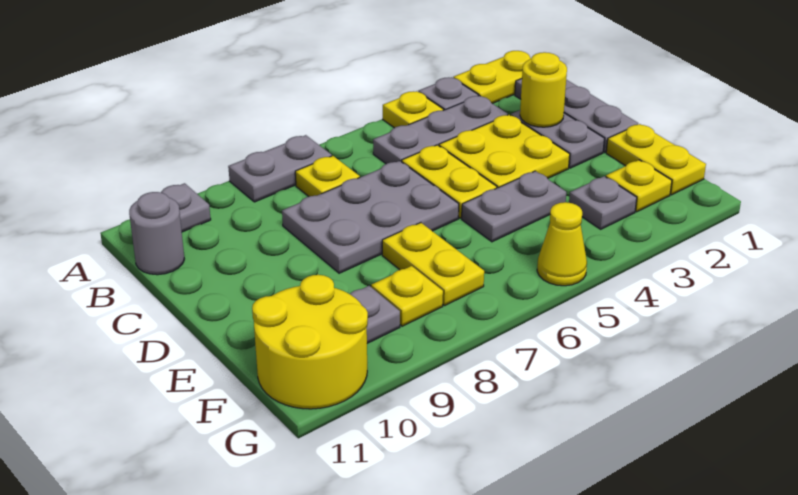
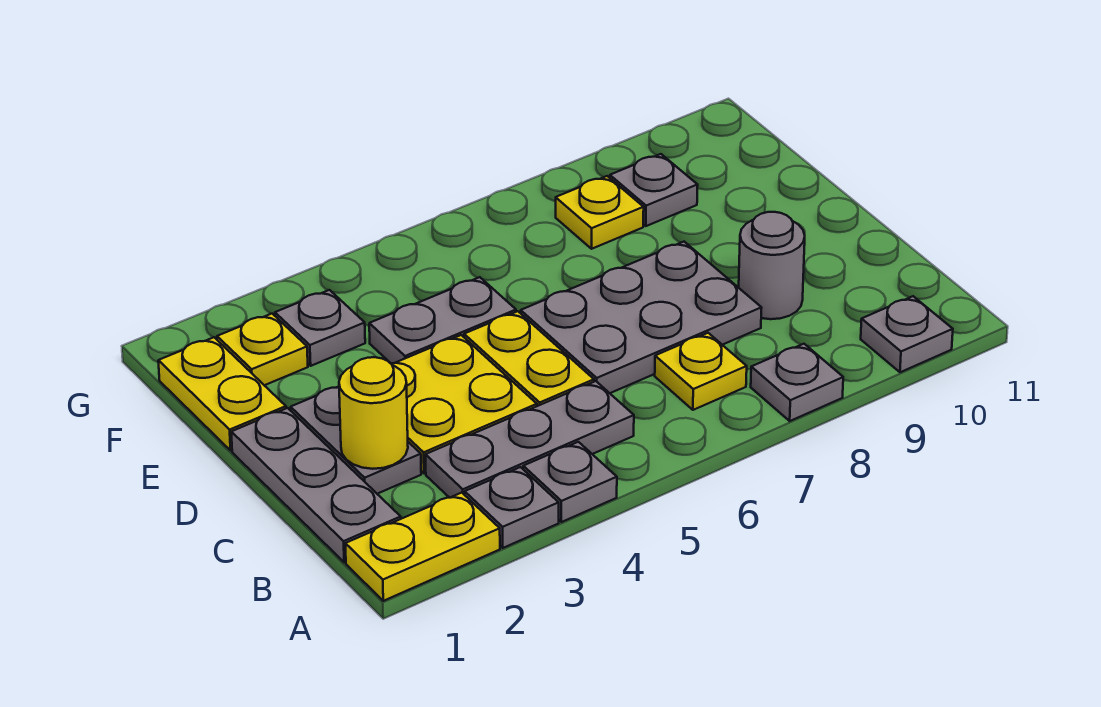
yellow plate A4 level 1 -> grey plate A4 level 1
grey plate A7:A8 level 1 -> grey plate A8 level 1
grey round brick B11 level 1 -> grey round brick C9 level 1
yellow plate E7:F7 level 1 -> none
yellow round brick F10:G11 level 1 -> none
yellow cone G5 level 1 -> none

